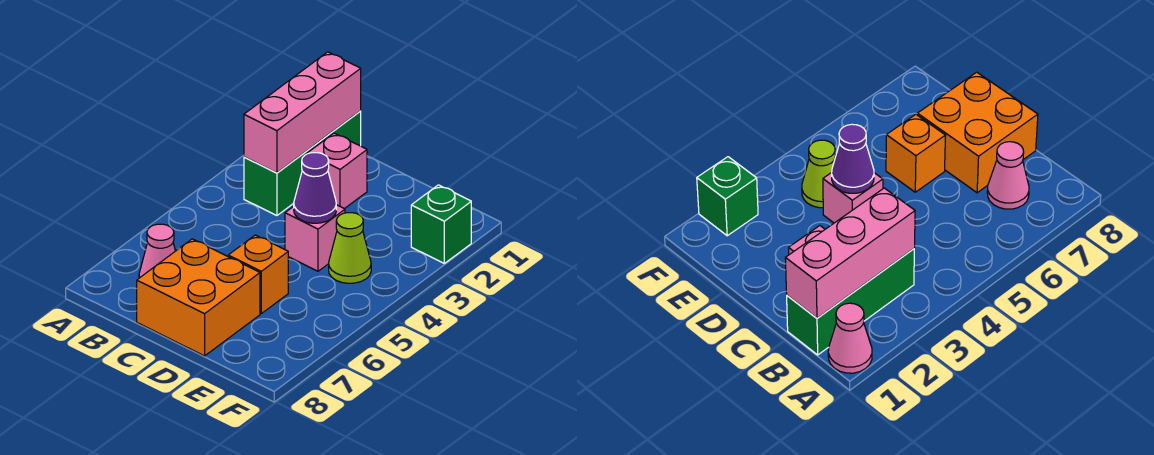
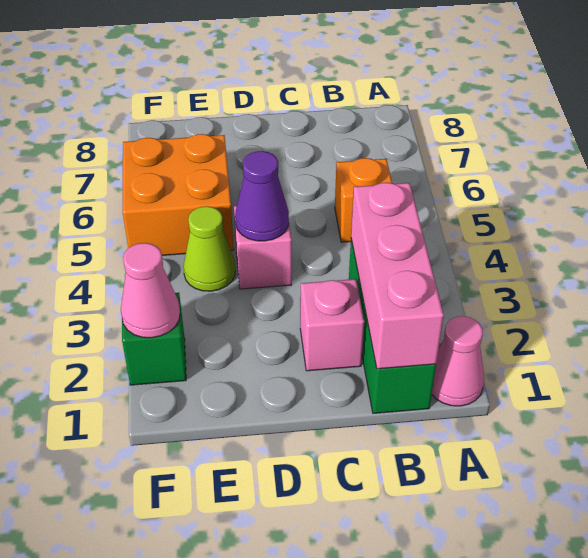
pink cone B7 level 1 -> pink cone F2 level 2
orange brick C7:D8 level 1 -> orange brick E5:F6 level 1
orange brick D6 level 1 -> orange brick B5 level 1

